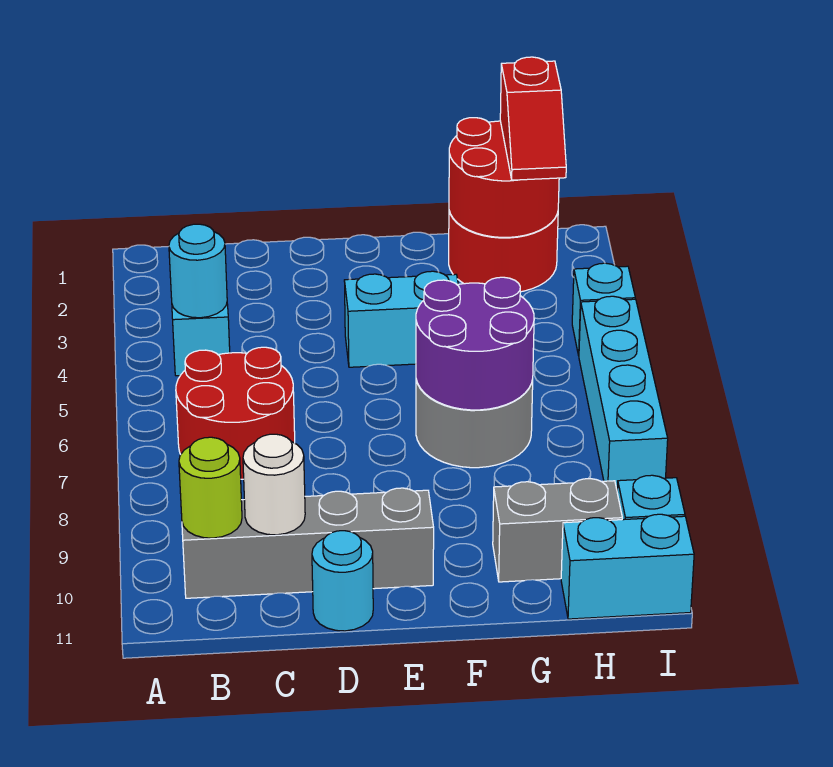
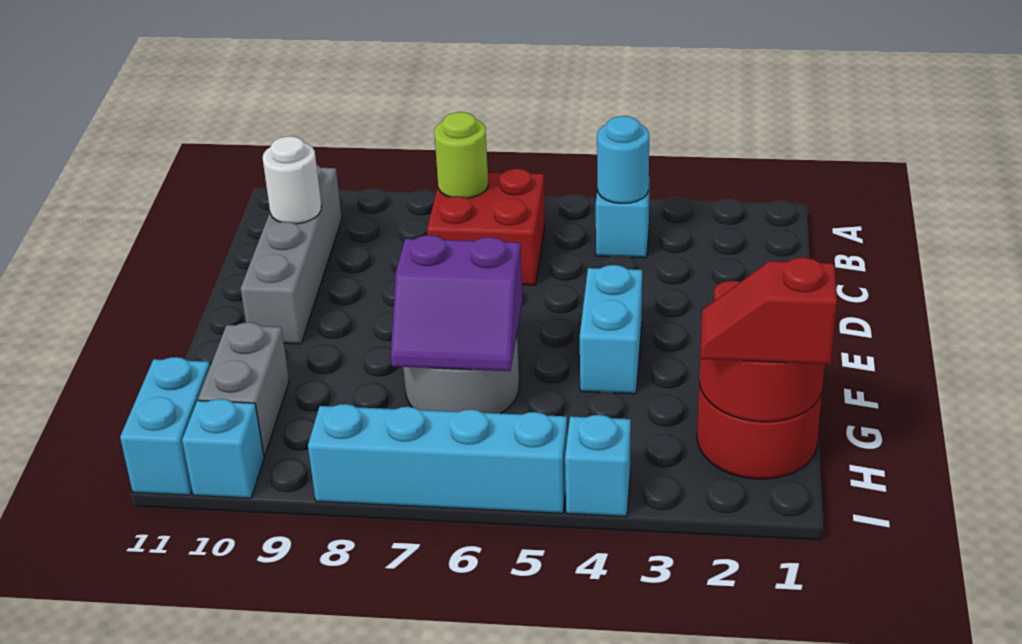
red round brick B6:C7 level 1 -> red brick B6:C7 level 1
lime round brick B10 level 2 -> lime round brick B7 level 2
cyan round brick D11 level 1 -> none
purple round brick F6:G7 level 2 -> purple slope F6:G7 level 2 top F

